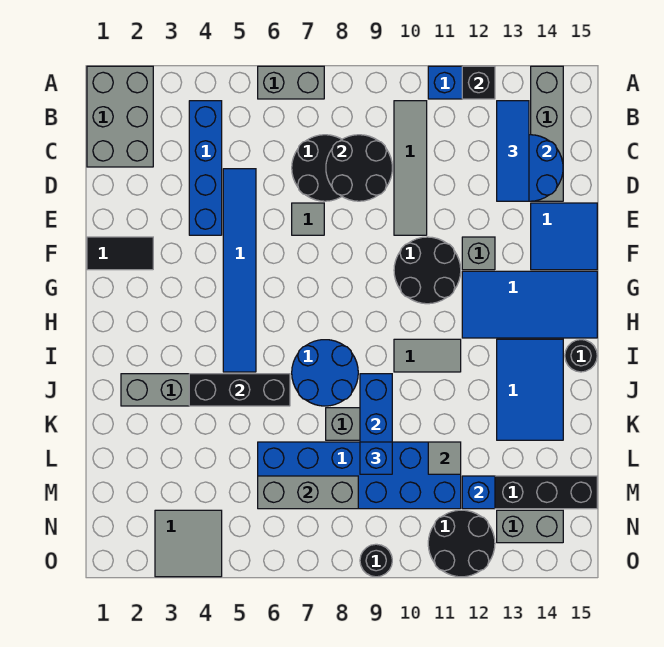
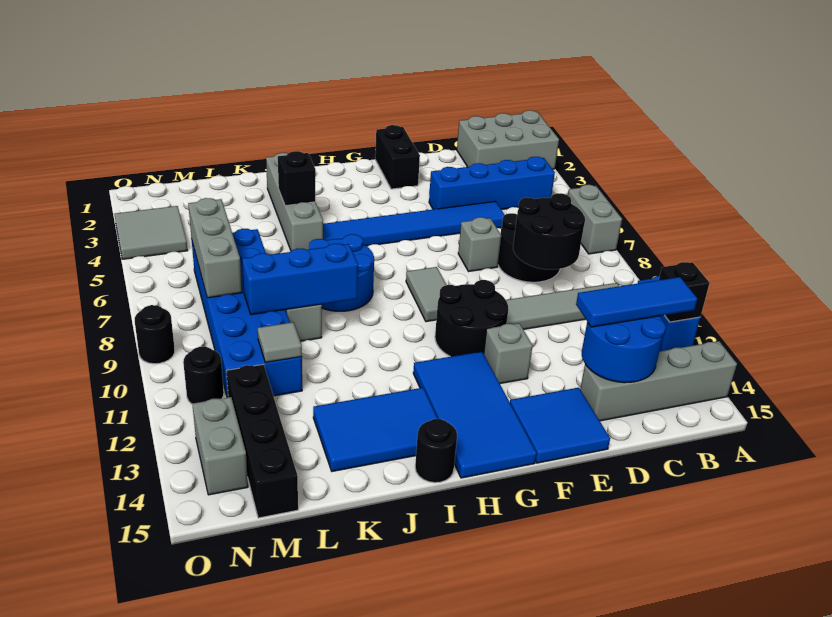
grey tile E7 level 1 -> grey brick E7 level 1
black tile F1:F2 level 1 -> black brick F1:F2 level 1
grey tile I10:I11 level 1 -> grey tile G8:G9 level 1
black brick J4:J6 level 2 -> black brick J4 level 2
blue brick L9 level 3 -> none
blue brick M12 level 2 -> none
black round brick N11:O12 level 1 -> black round brick N11 level 1

